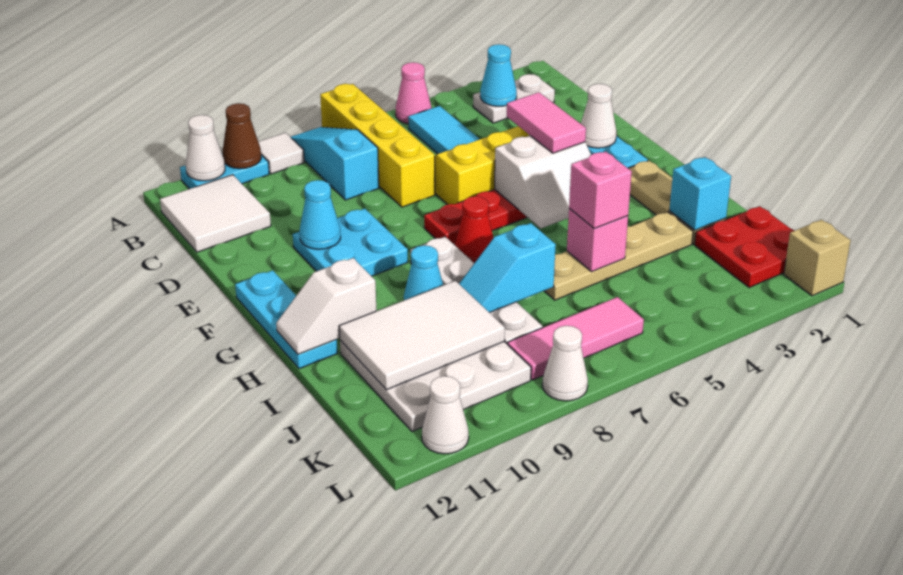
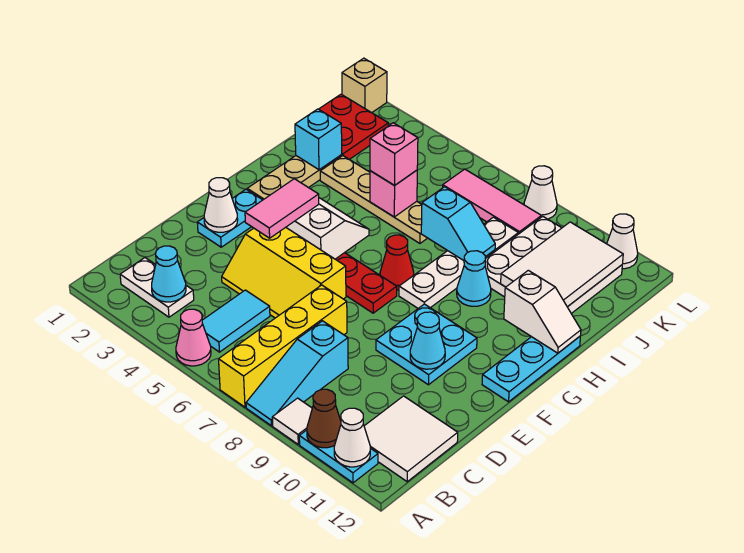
white tile I9:J11 level 2 -> white tile I10:K11 level 2

